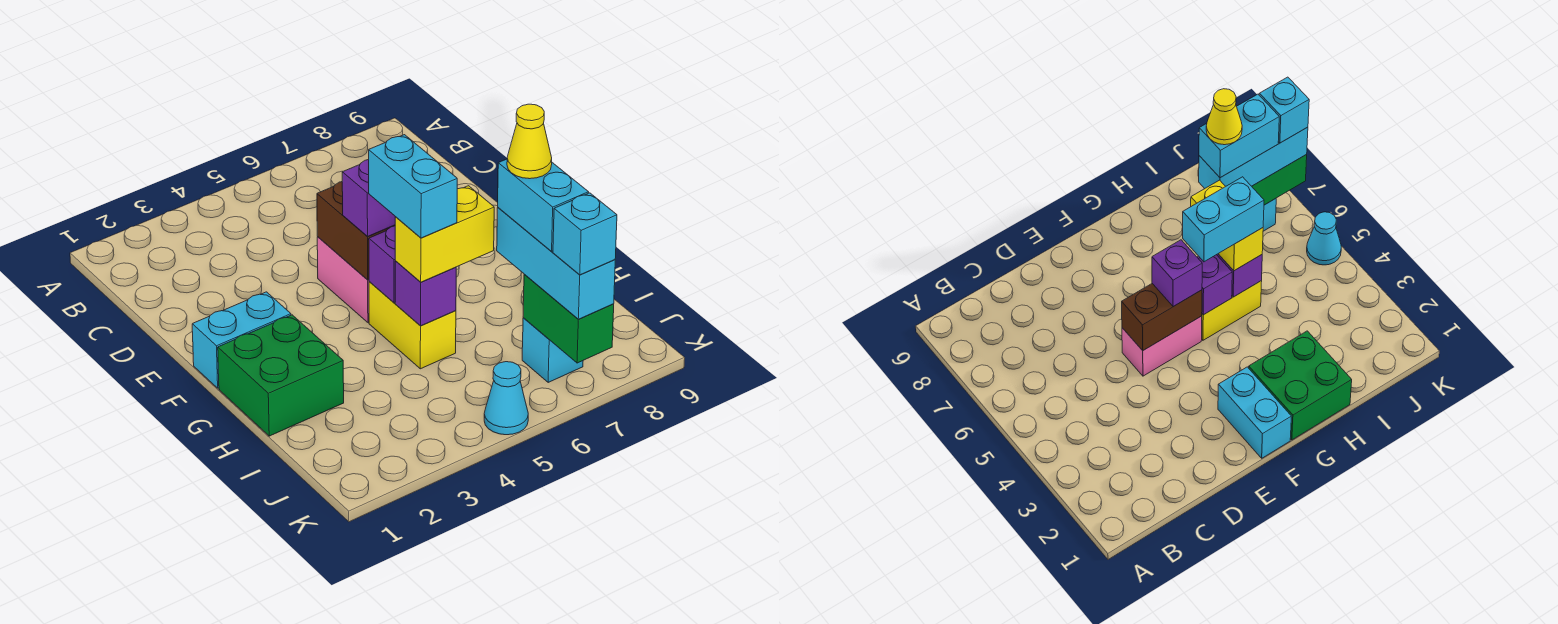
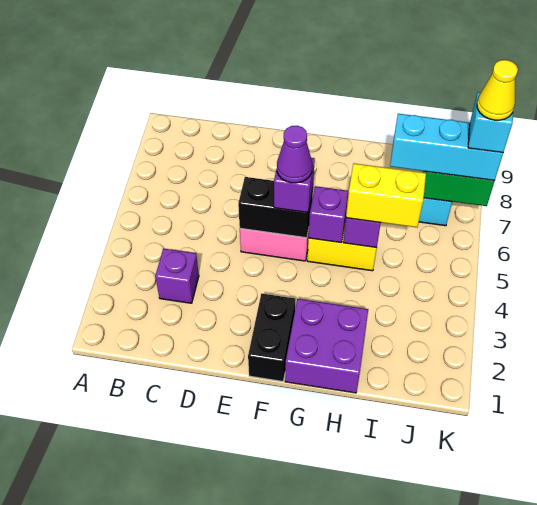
none -> purple brick C3 level 1
brown brick E5:F5 level 2 -> black brick E5:F5 level 2
cyan brick F1:F2 level 1 -> black brick F1:F2 level 1
none -> purple cone F5 level 4
green brick G1:H2 level 1 -> purple brick G1:H2 level 1
cyan brick G5:H5 level 4 -> none
yellow brick H5:H6 level 3 -> yellow brick H5:I5 level 3
cyan brick I7:J7 level 4 -> none
yellow cone I7 level 5 -> yellow cone K7 level 5
cyan cone K5 level 1 -> none

